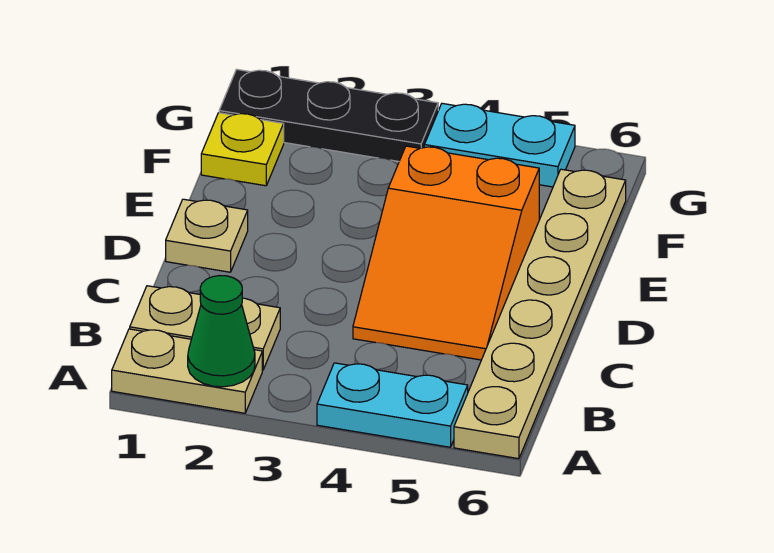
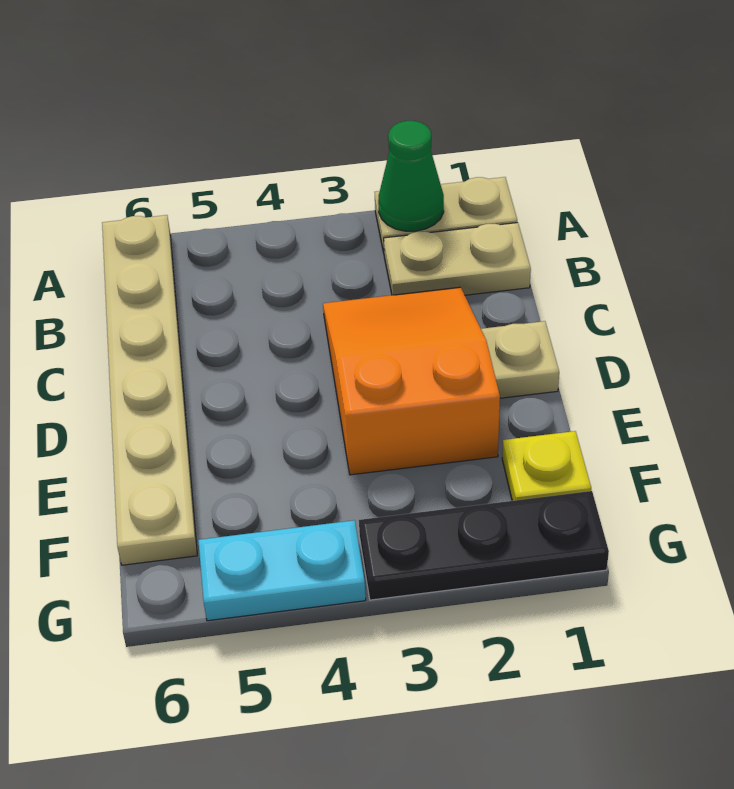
cyan plate A4:A5 level 1 -> none
orange slope C4:E5 level 1 top E -> orange slope C2:E3 level 1 top E

